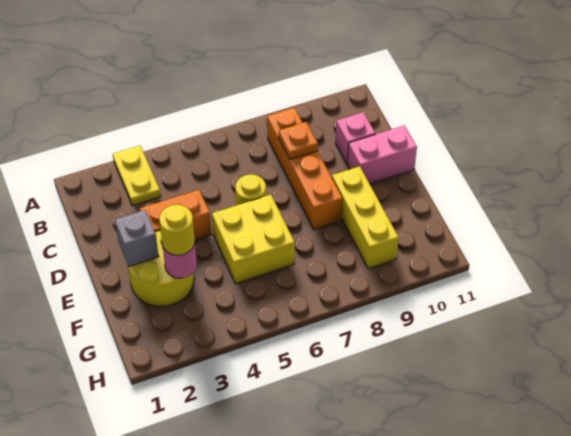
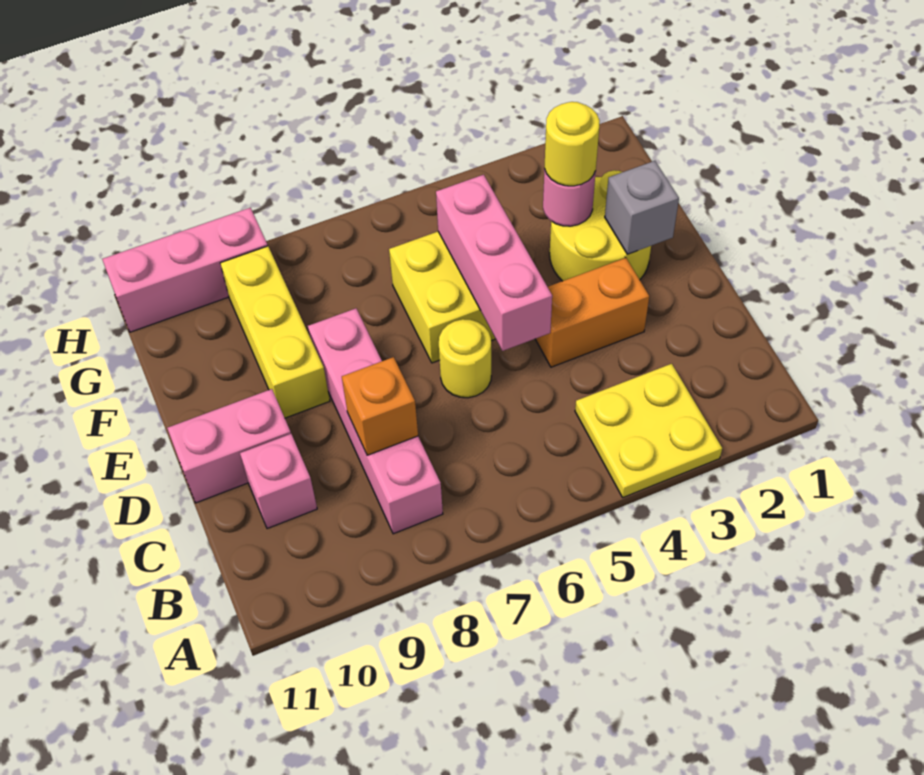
yellow plate A3:B3 level 1 -> yellow plate A3:B4 level 1
orange brick B8:E8 level 1 -> pink brick B8:E8 level 1
orange plate C8 level 2 -> orange brick C8 level 2
none -> pink brick D5:F5 level 2
none -> pink brick H9:H11 level 1

